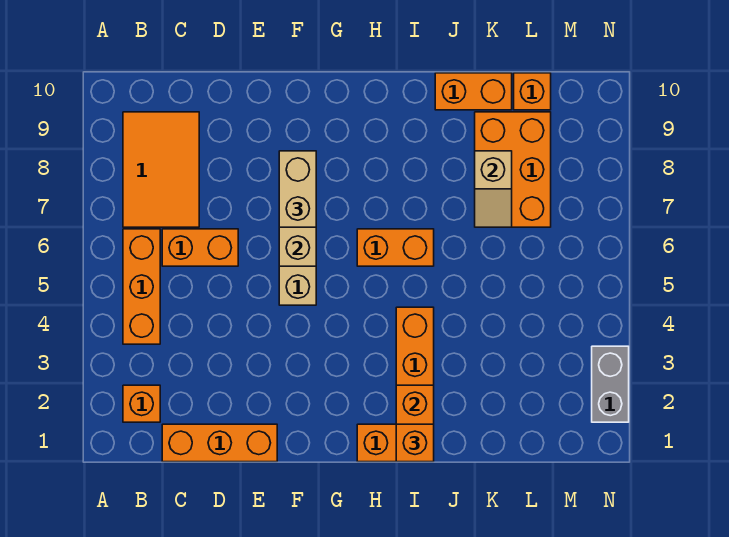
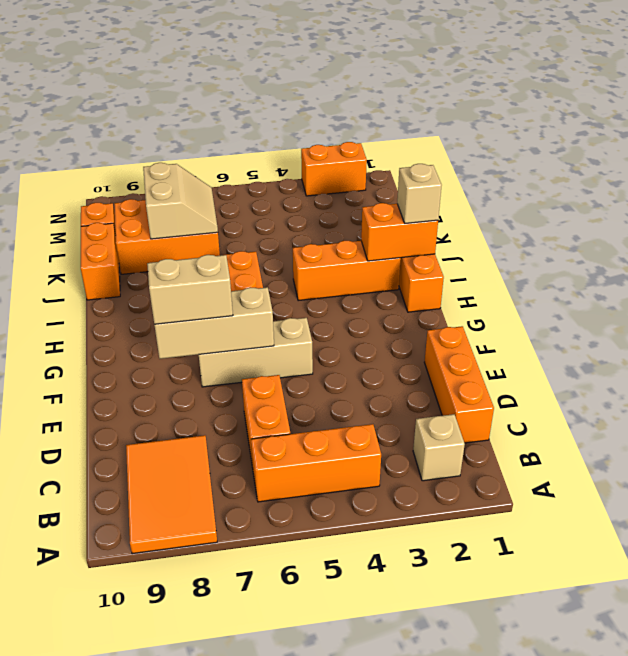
orange brick B2 level 1 -> tan brick B2 level 1
orange tile B7:C9 level 1 -> orange tile A8:C9 level 1
orange brick I1 level 3 -> tan brick I1 level 3
tan slope K7:K8 level 2 top 8 -> tan slope K7:L8 level 2 top 8
grey brick N2:N3 level 1 -> orange brick N2:N3 level 1

